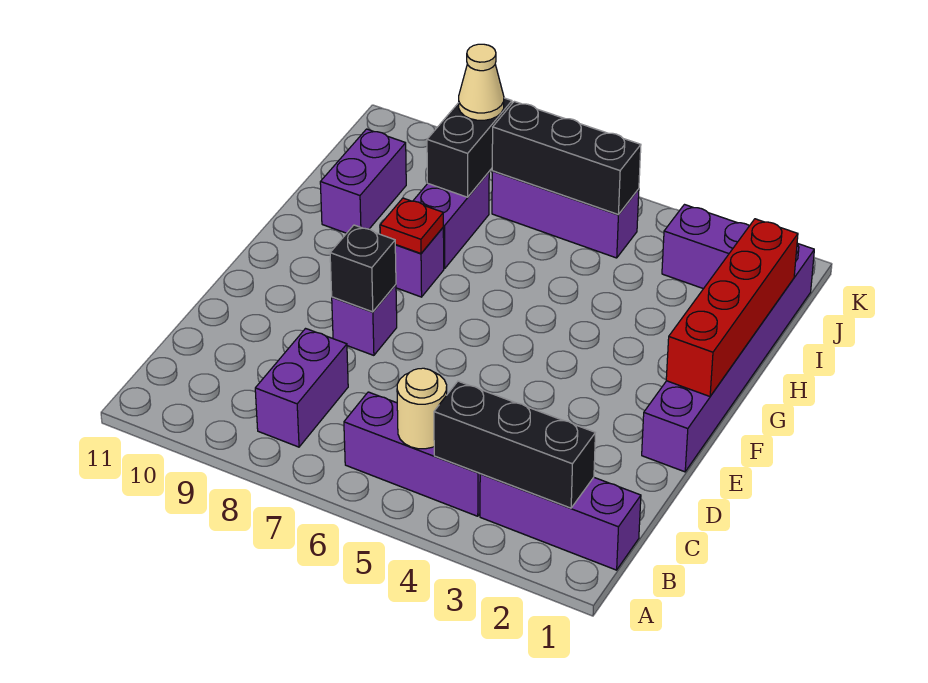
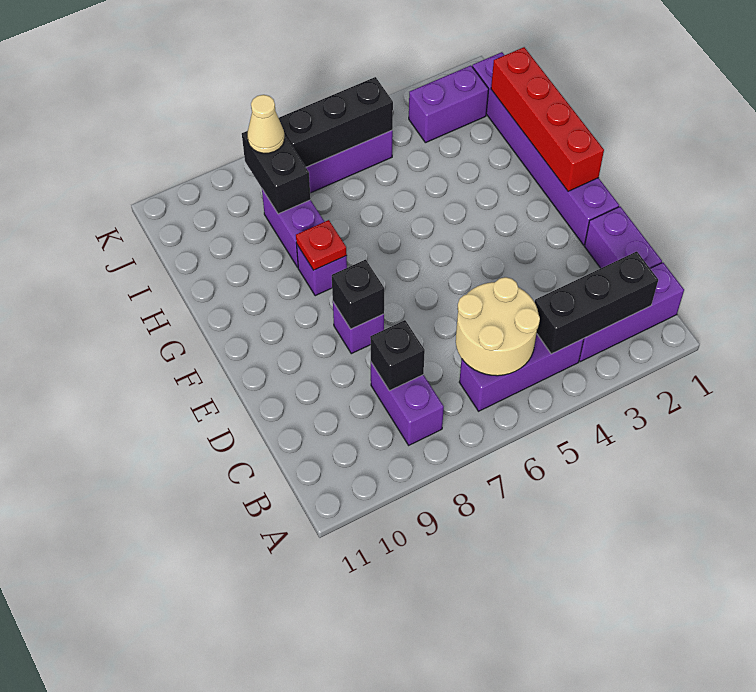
tan round brick B5 level 2 -> tan round brick B5:C6 level 2
none -> black brick C8 level 2
purple brick H10:I10 level 1 -> purple brick C1:D1 level 1

